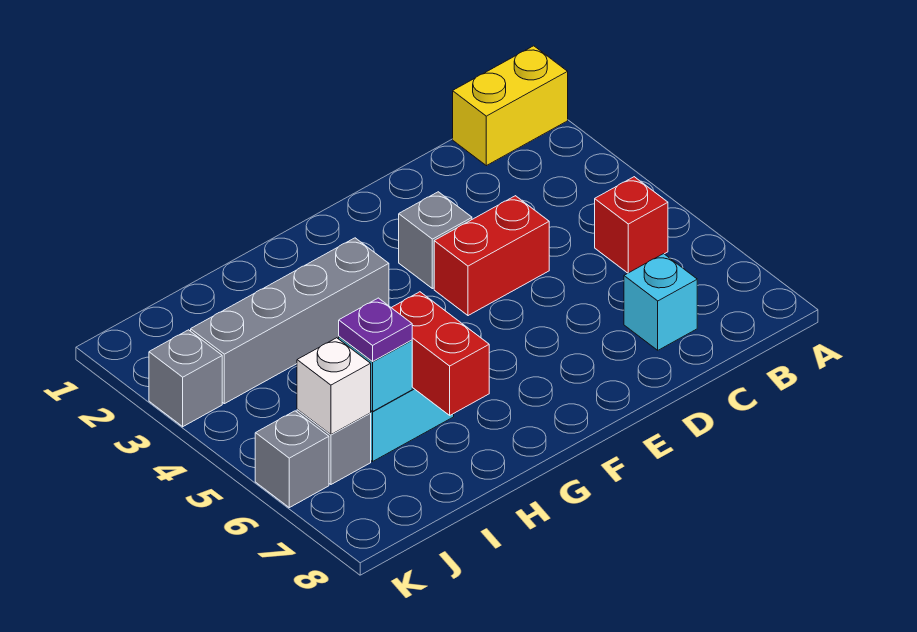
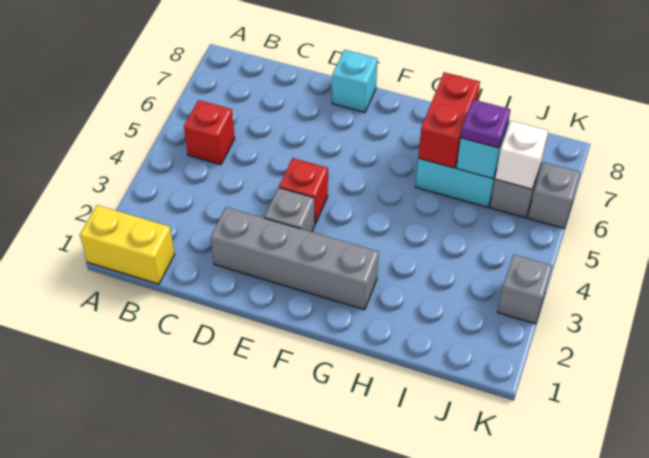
cyan brick C7 level 1 -> cyan brick E8 level 1
red brick D4:E4 level 1 -> red brick E4 level 1
grey brick G3:J3 level 1 -> grey brick D2:G2 level 1

